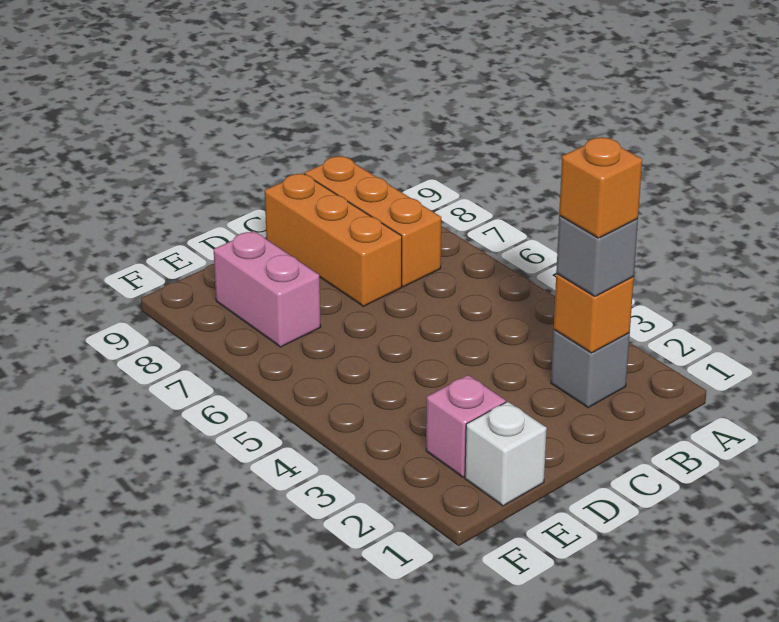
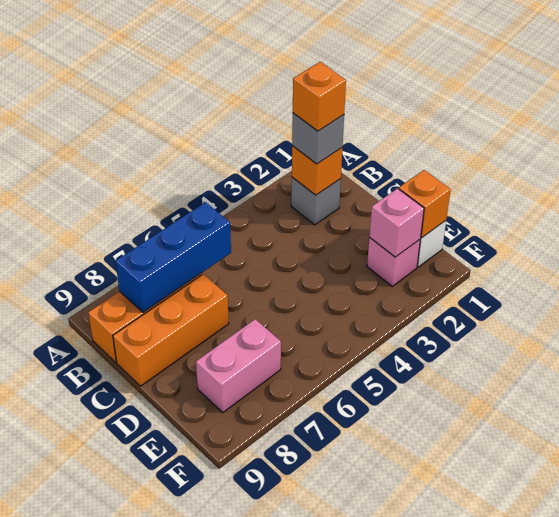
none -> blue brick B6:B8 level 2
none -> orange brick E1 level 2
none -> pink brick E2 level 2

